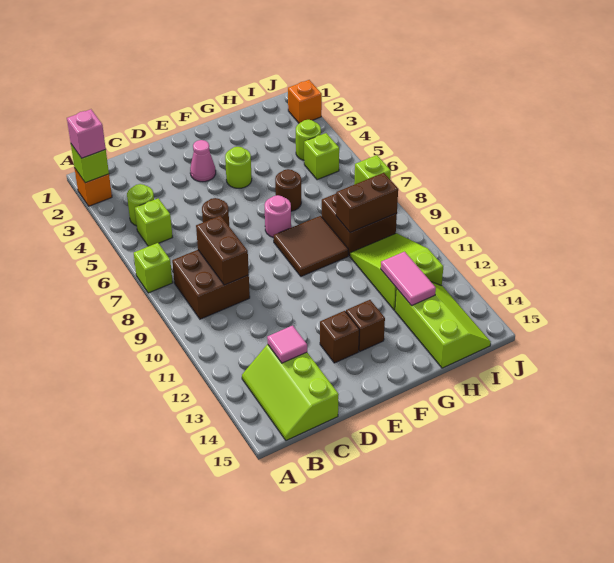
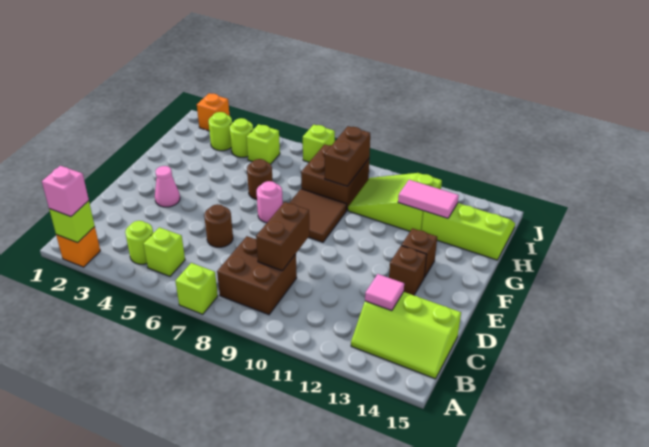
brown brick C8:C9 level 2 -> brown brick C9:D9 level 2
lime round brick F4 level 1 -> lime round brick I3 level 1

